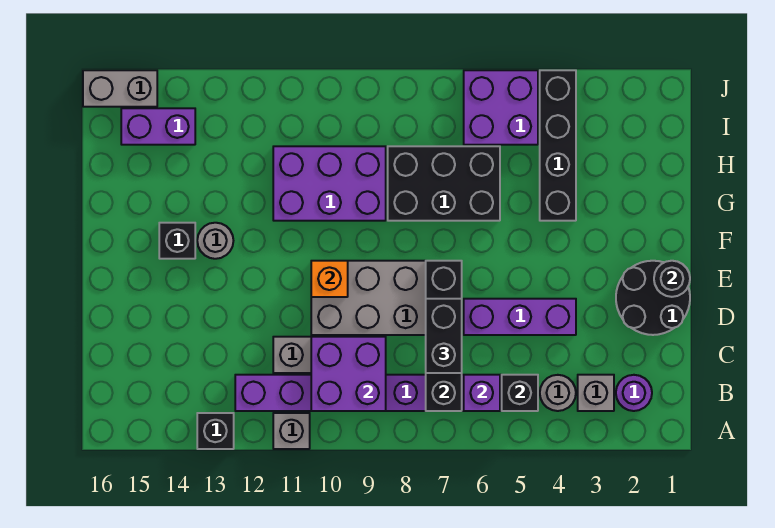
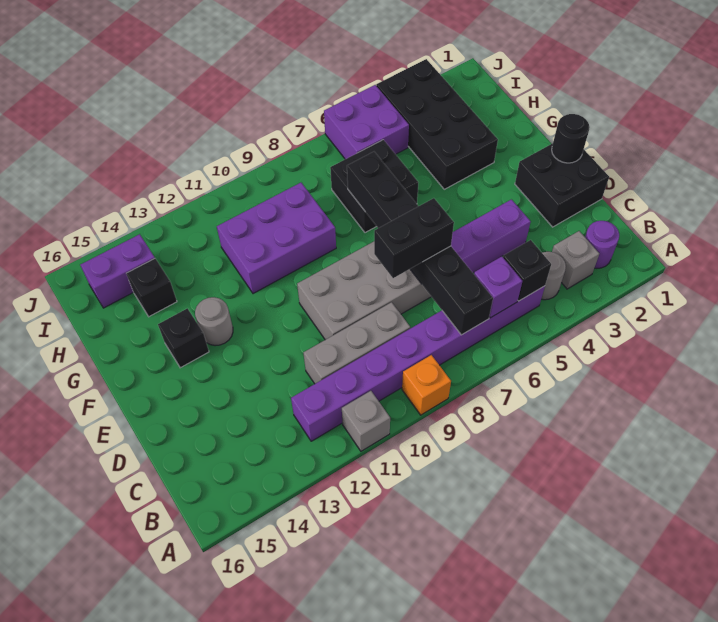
black brick A13 level 1 -> black brick H14 level 1
black brick B7:E7 level 2 -> black brick B7:G7 level 2
purple brick B9:C10 level 2 -> none
black brick C7:D7 level 3 -> black brick D7:D8 level 3
black round brick D1:E2 level 1 -> black brick D1:E2 level 1
orange brick E10 level 2 -> orange brick A9 level 1
black brick G4:J4 level 1 -> black brick G3:J4 level 1
black brick G6:H8 level 1 -> black brick G6:H7 level 1
grey brick J15:J16 level 1 -> none

